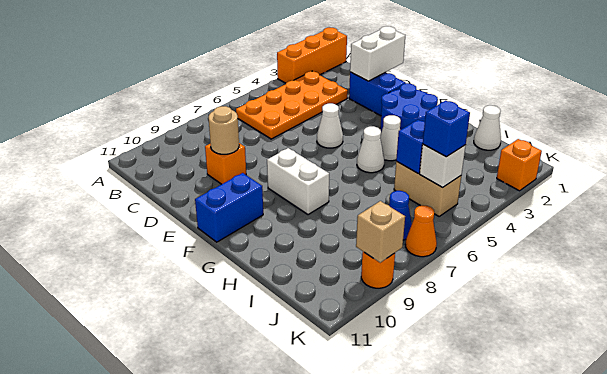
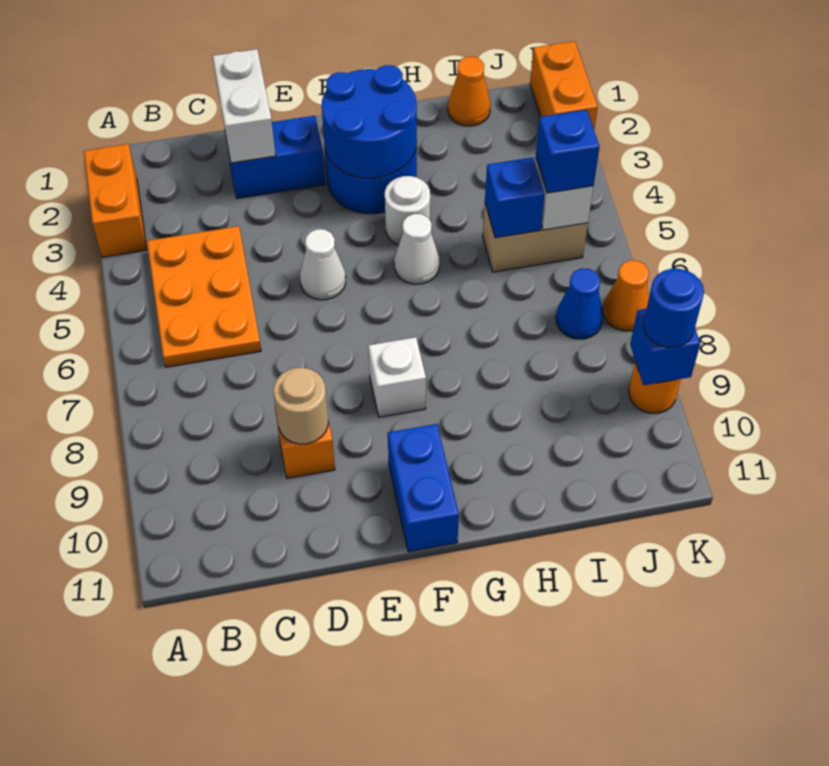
orange brick A1:A3 level 1 -> orange brick A2:A3 level 1
orange plate B3:C6 level 1 -> orange plate B4:C6 level 1
none -> blue round brick F2:G3 level 2
white brick F8:G8 level 1 -> white brick F8 level 1
white cone G4 level 1 -> white round brick G4 level 1
white cone I1 level 1 -> orange cone I1 level 1
orange brick K2 level 1 -> orange brick K1:K2 level 1
tan brick K9 level 2 -> blue brick K9 level 2
none -> blue round brick K9 level 3

